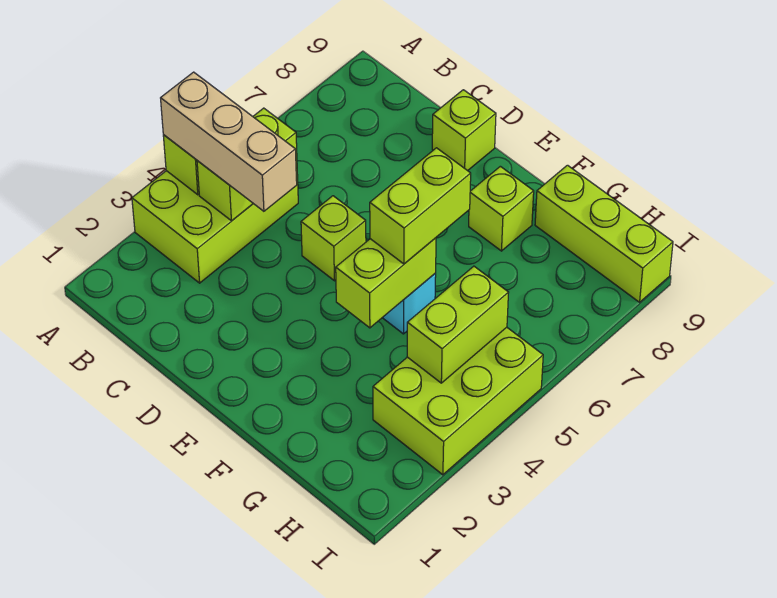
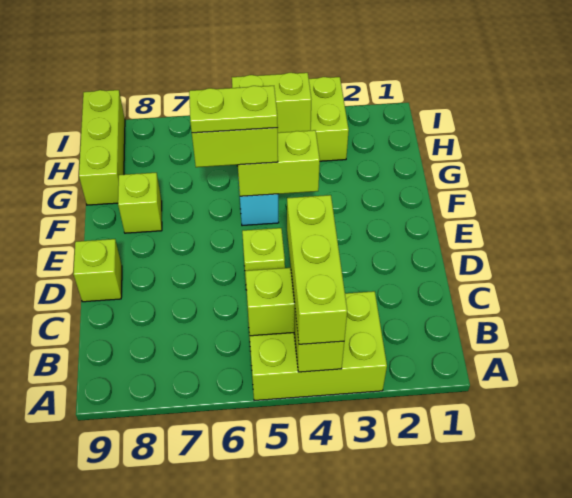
tan brick A4:C4 level 3 -> lime brick A4:C4 level 3
none -> lime plate F5:F6 level 4

